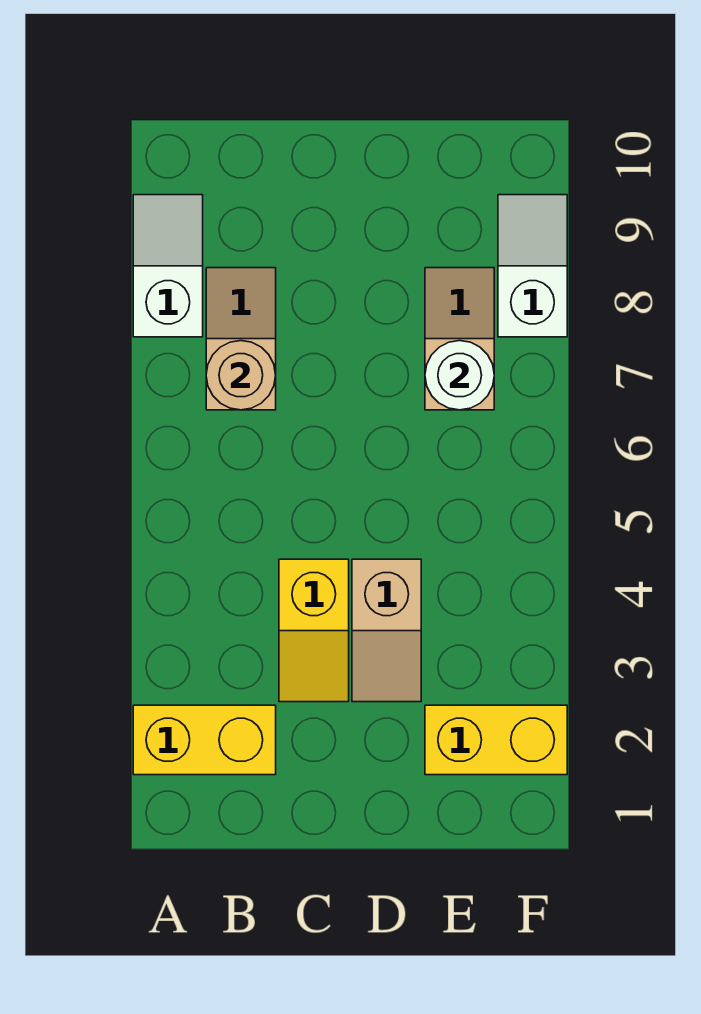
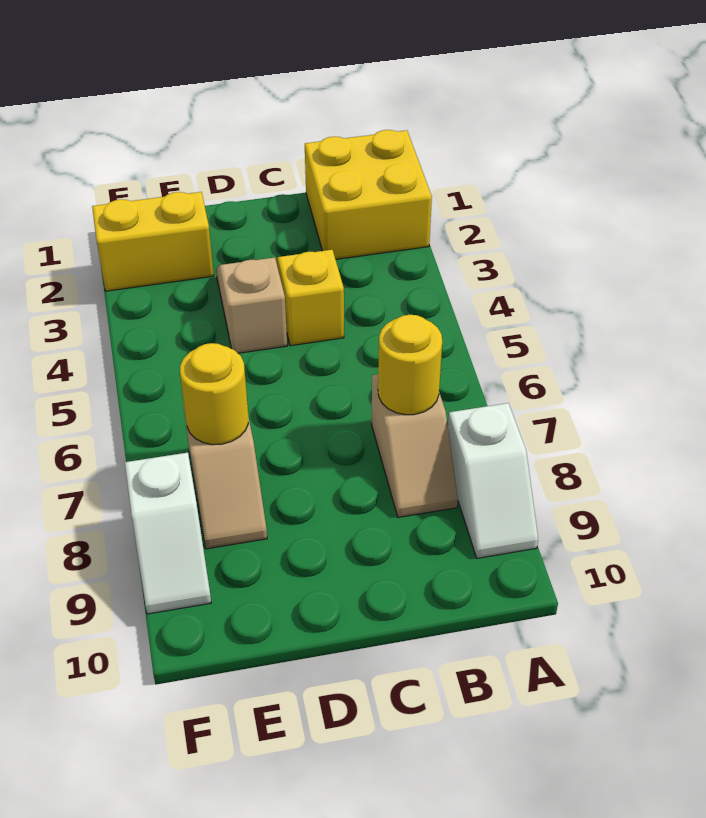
yellow brick A2:B2 level 1 -> yellow brick A1:B2 level 1
tan round brick B7 level 2 -> yellow round brick B7 level 2
white round brick E7 level 2 -> yellow round brick E7 level 2

